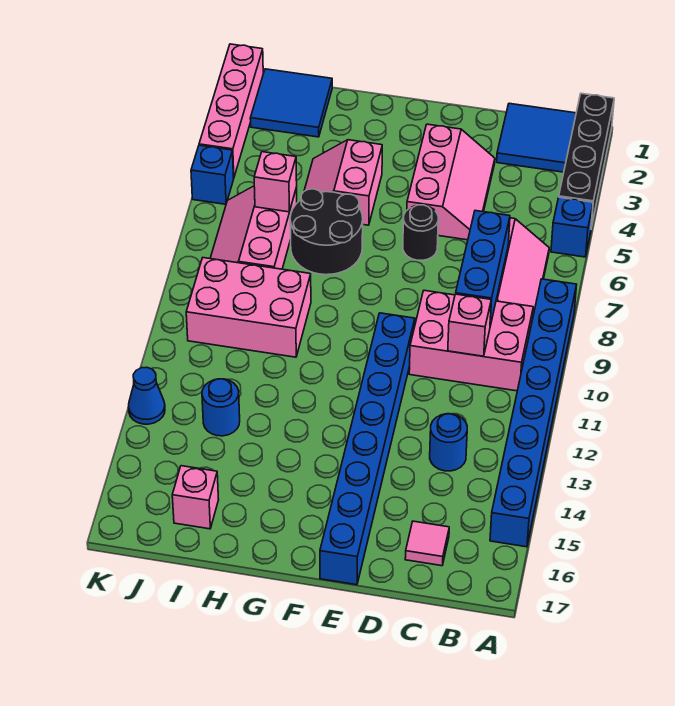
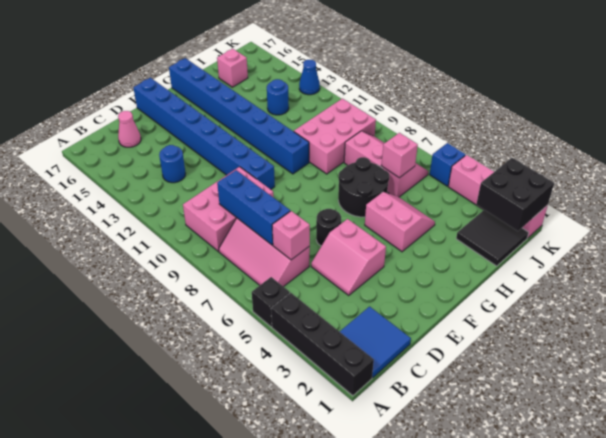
blue brick A5 level 1 -> black brick A5 level 1
blue brick A8:A15 level 1 -> blue brick G10:G17 level 1
pink brick C10 level 2 -> pink brick C6 level 2
pink tile C16 level 1 -> pink cone C16 level 1
pink slope D3:E5 level 1 top E -> pink slope D4:E5 level 1 top E
blue tile I1:J2 level 1 -> black tile I1:J2 level 1
none -> black brick J1:K2 level 2

